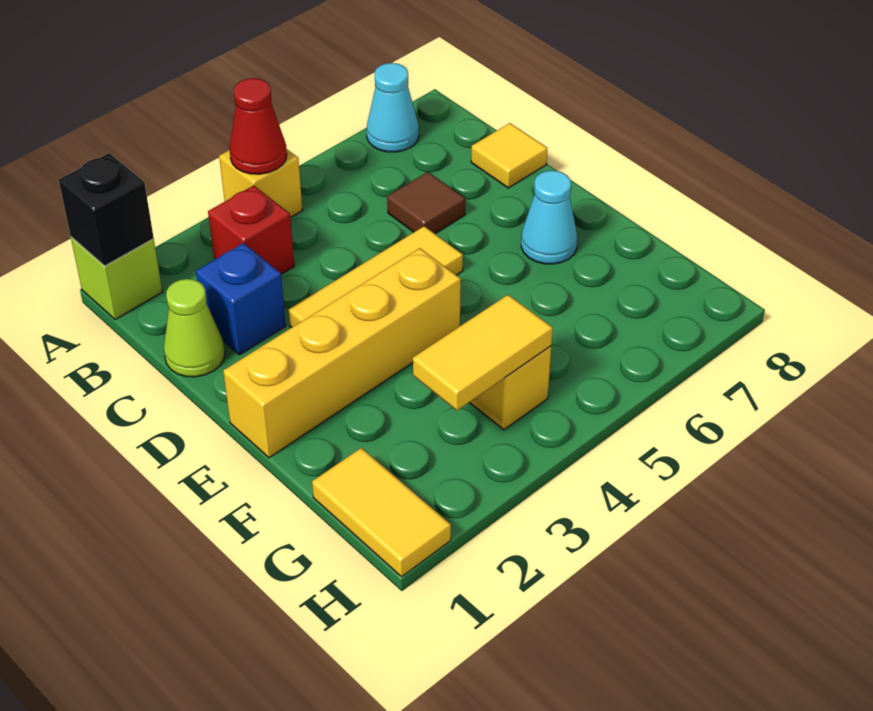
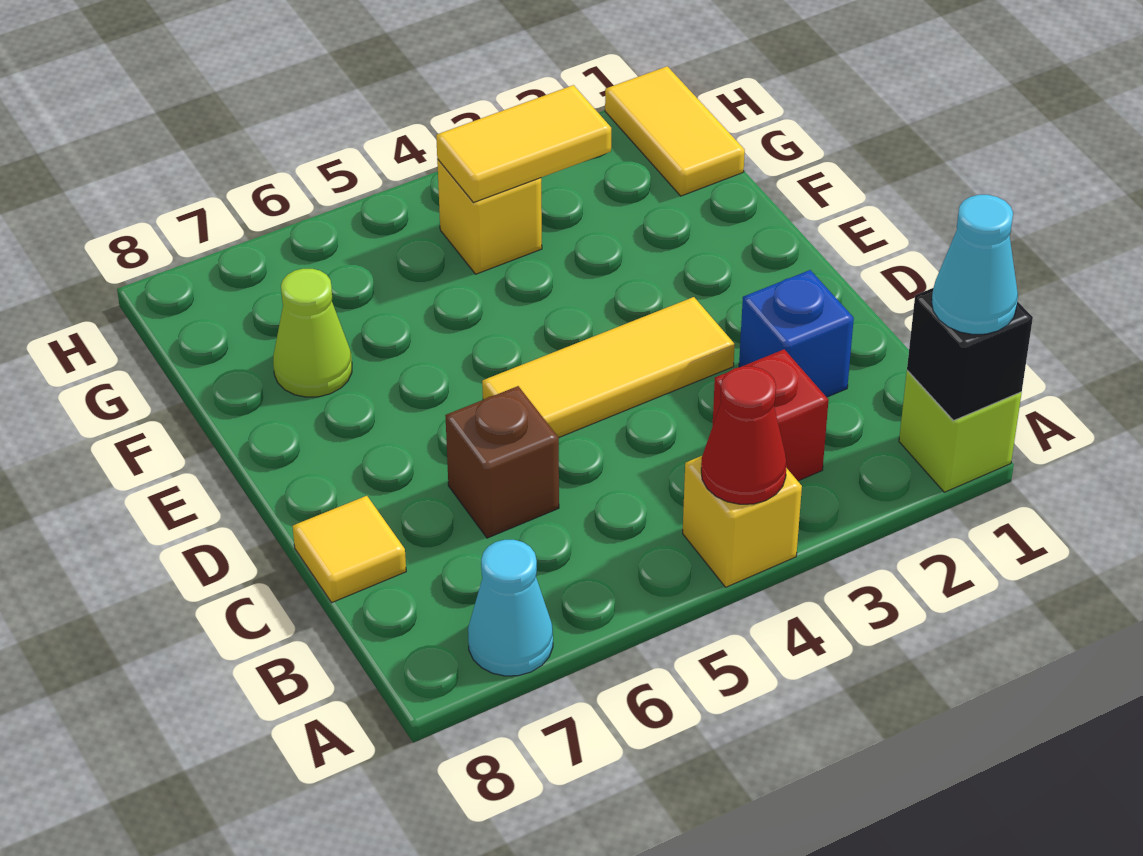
lime cone C1 level 1 -> lime cone F7 level 1
brown tile C6 level 1 -> brown brick C6 level 1
yellow brick E1:E4 level 1 -> none
cyan cone E7 level 1 -> cyan cone A1 level 3

